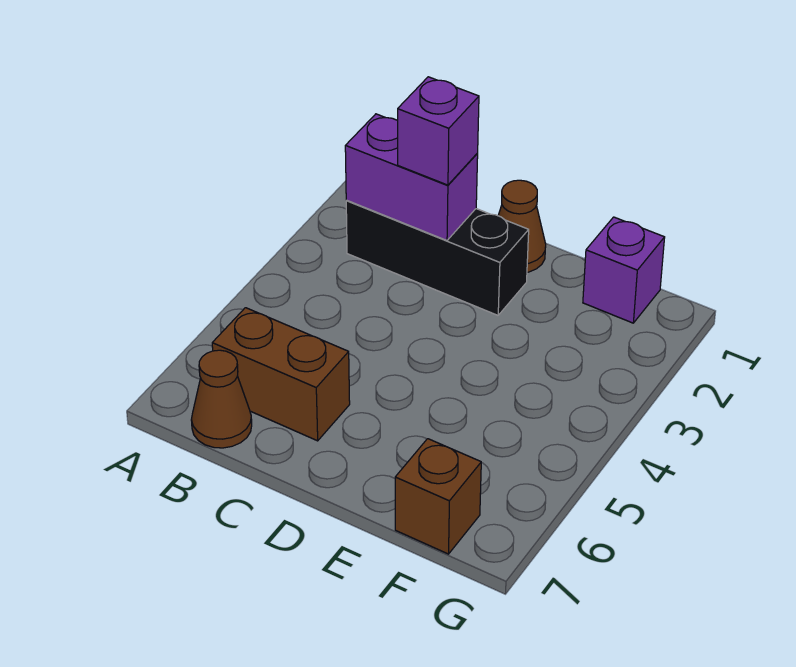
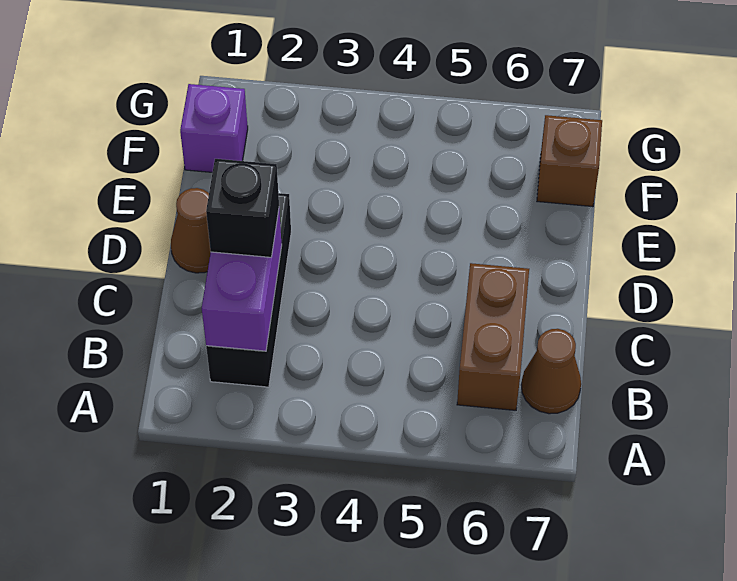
purple brick C2 level 3 -> black brick C2 level 3

